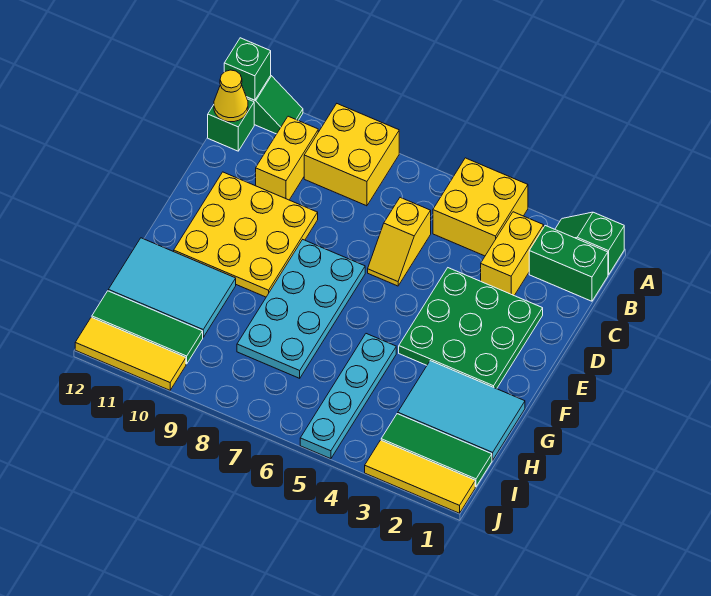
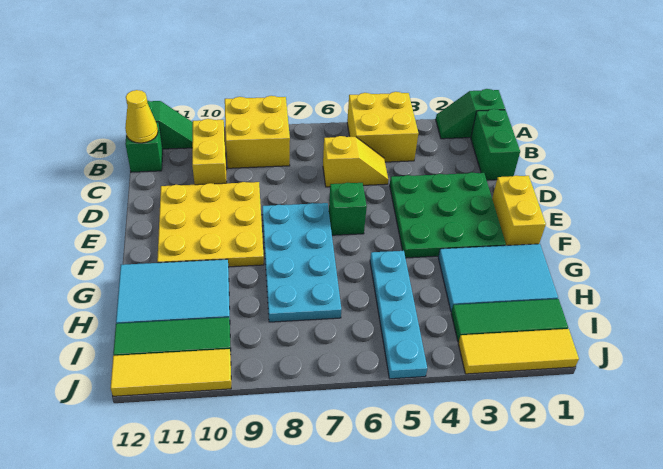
green brick A12 level 2 -> green brick E6 level 1
green brick B1:B2 level 1 -> green brick B1:C1 level 1
yellow brick B3:C3 level 1 -> yellow brick E1:F1 level 1
yellow slope C6:D6 level 1 top C -> yellow slope C5:C6 level 1 top 6

